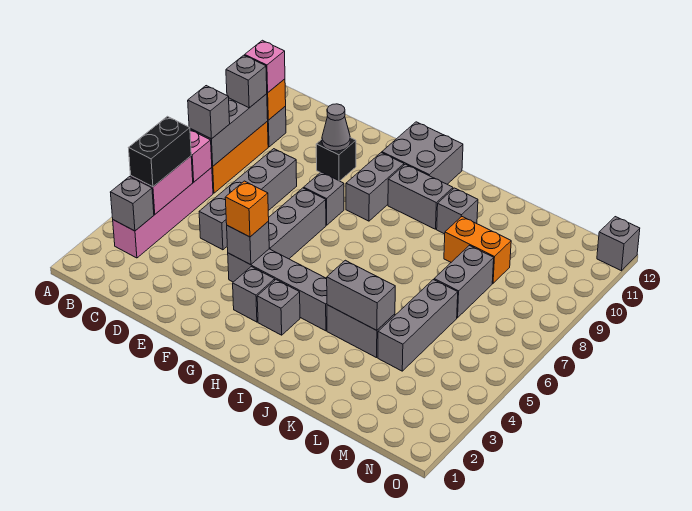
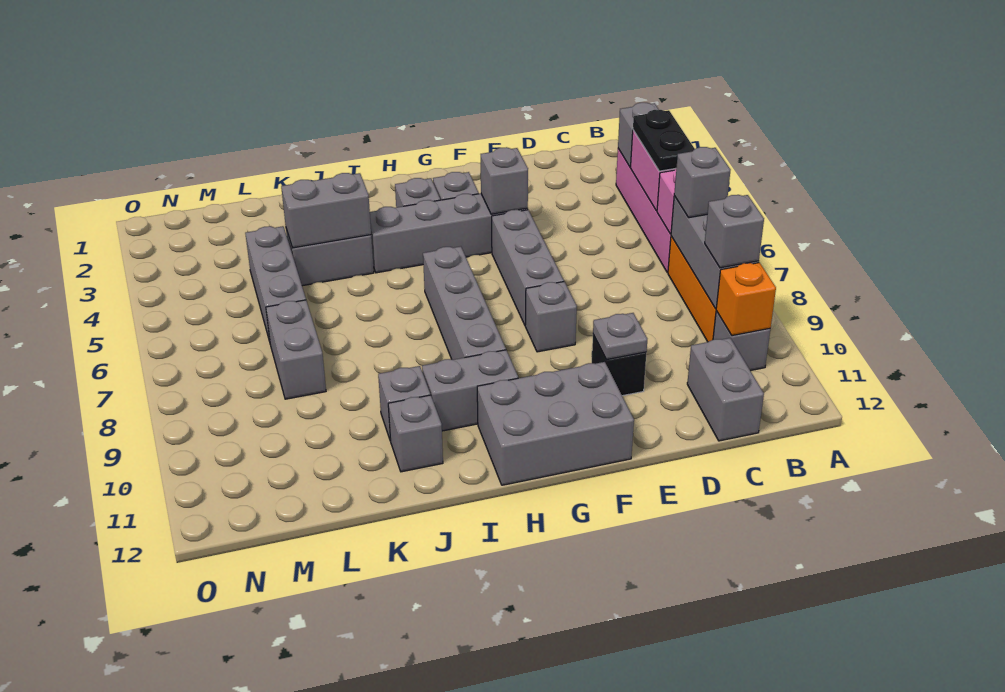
black brick B4:B5 level 3 -> black plate B4:B5 level 3
pink brick B10 level 3 -> none
grey brick D5:D8 level 1 -> grey brick H6:H9 level 1
grey cone E10 level 2 -> grey plate E10 level 2
orange brick F4 level 3 -> none
grey brick G9:G10 level 1 -> grey brick C11:C12 level 1
grey brick G11:H12 level 1 -> grey brick F11:H12 level 1
orange brick K9:L9 level 1 -> none
grey brick O12 level 1 -> grey brick J11 level 1

